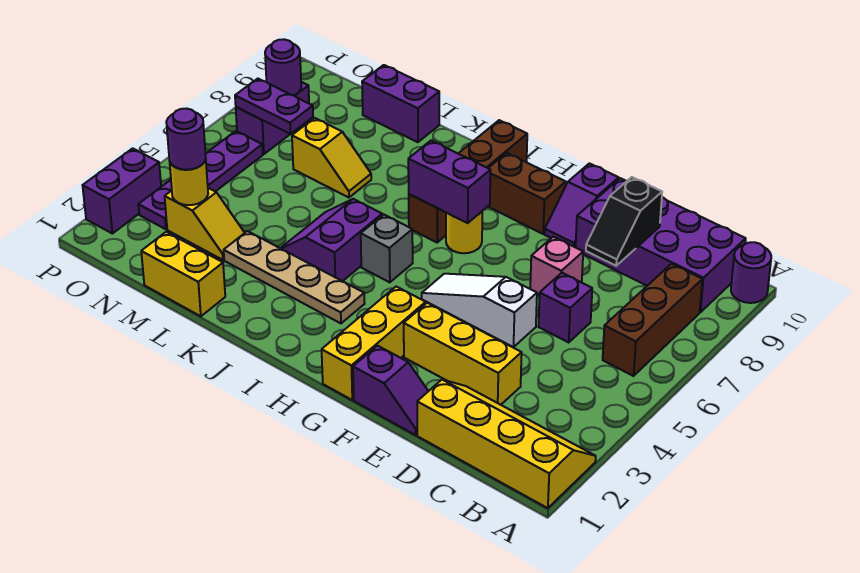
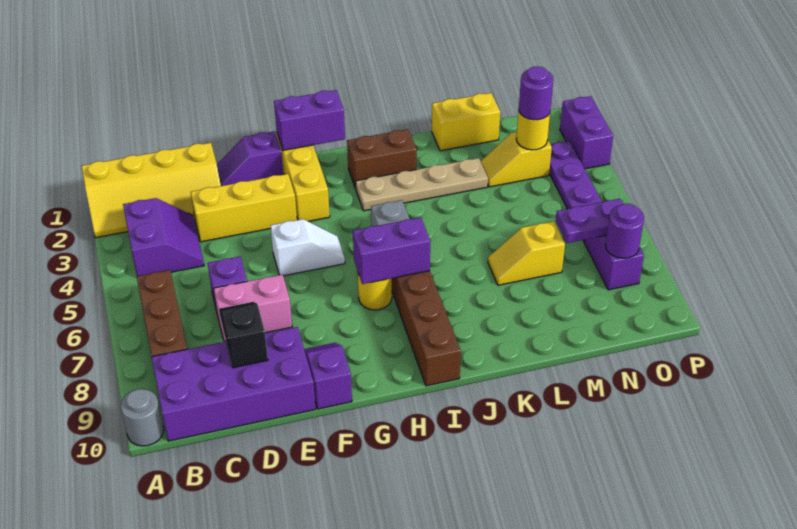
purple round brick A10 level 1 -> grey round brick A10 level 1
white slope E5:G5 level 1 top E -> white slope F5:G5 level 1 top F
pink brick E7 level 1 -> pink brick D7:E7 level 1
brown brick G9:H9 level 1 -> brown brick I2:J2 level 1
purple slope J4:K5 level 1 top J -> purple slope B3:C4 level 1 top B
purple brick L10:M10 level 1 -> purple brick G1:H1 level 2

